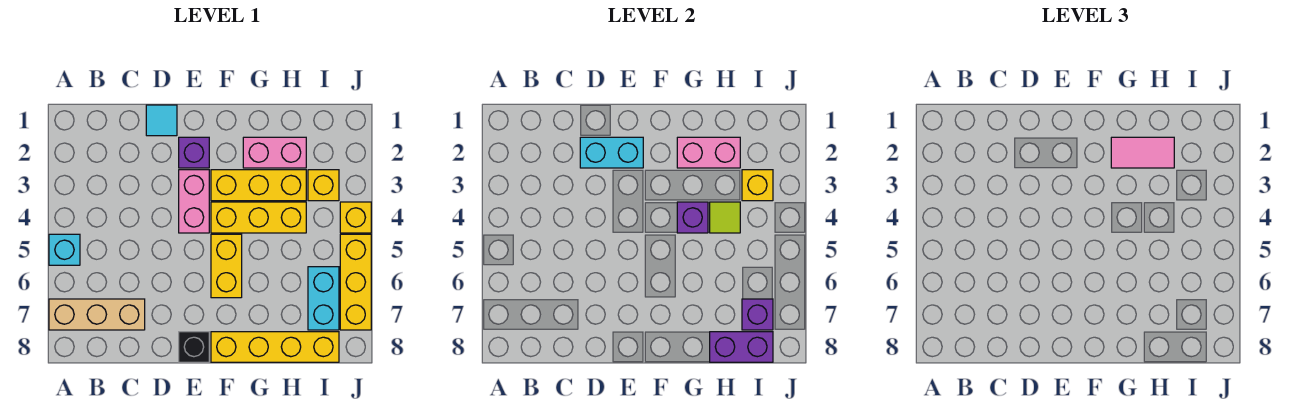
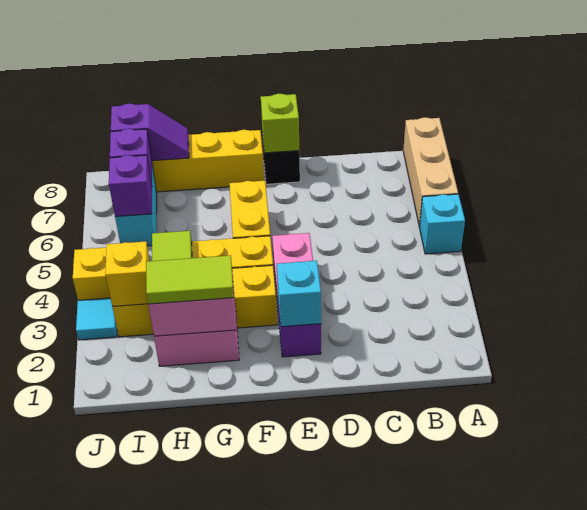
tan brick A7:C7 level 1 -> tan brick A6:A8 level 1
cyan tile D1 level 1 -> cyan tile J3 level 1
cyan brick D2:E2 level 2 -> cyan brick E2 level 2
none -> lime brick E8 level 2
pink tile G2:H2 level 3 -> lime tile G2:H2 level 3
purple brick G4 level 2 -> purple brick I6 level 2
purple brick H8:I8 level 2 -> purple slope H8:I8 level 2 top I
yellow brick J5:J7 level 1 -> none

